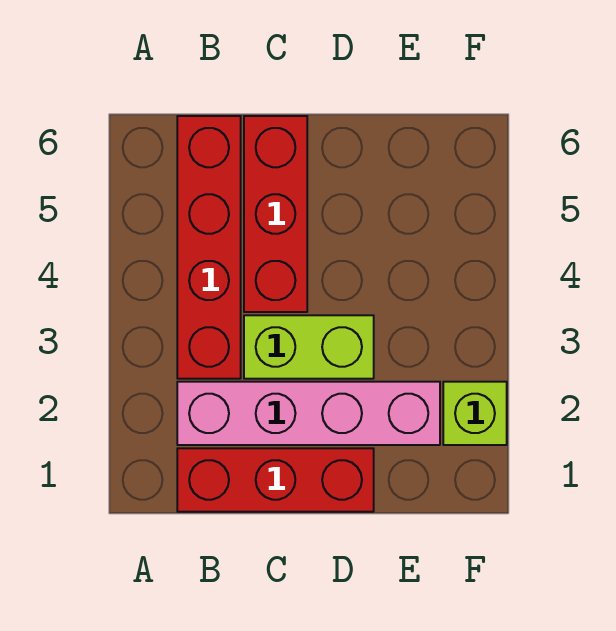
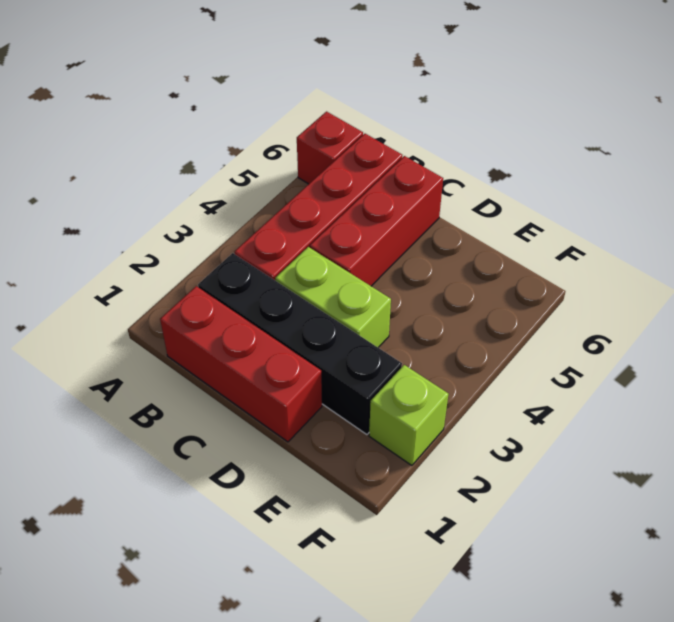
none -> red brick A6 level 1
pink brick B2:E2 level 1 -> black brick B2:E2 level 1

